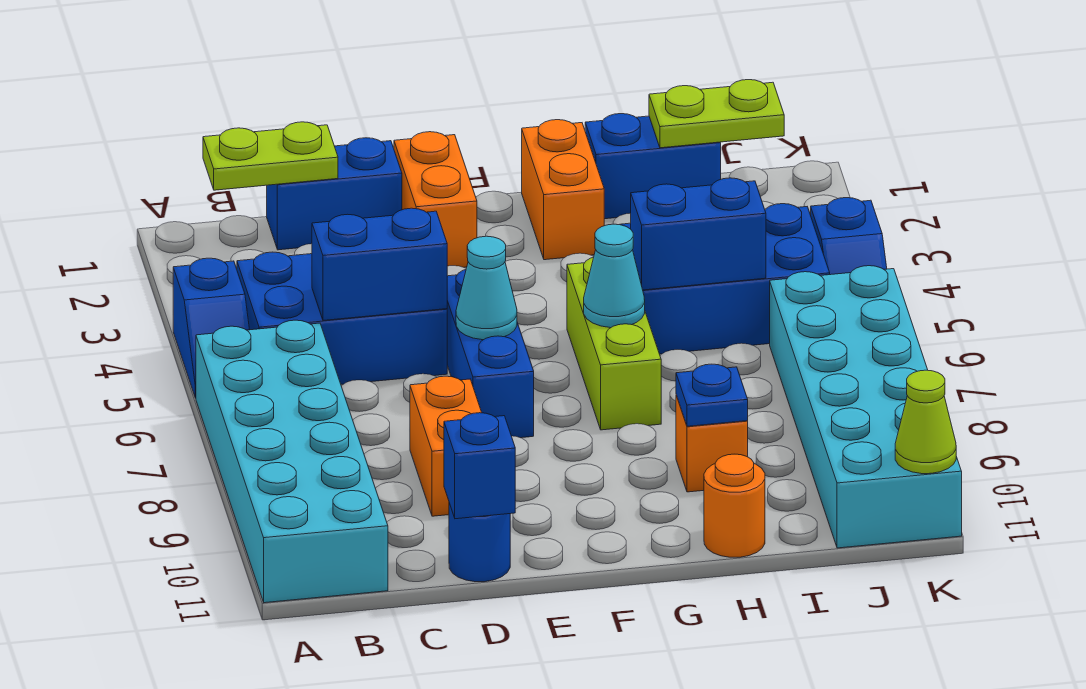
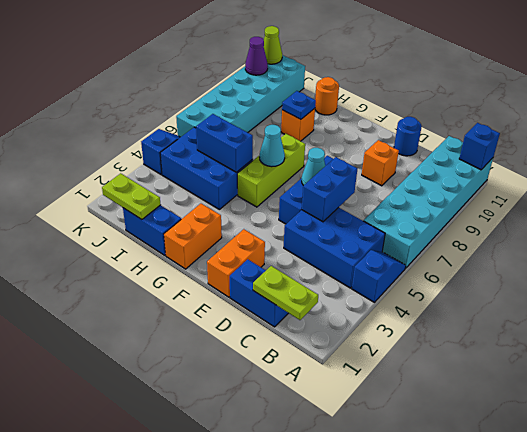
blue brick C5:D5 level 2 -> blue brick D5:D6 level 2
orange brick D8:D9 level 1 -> orange brick D9 level 1
blue brick D11 level 2 -> blue brick A11 level 2
none -> purple cone K10 level 2

